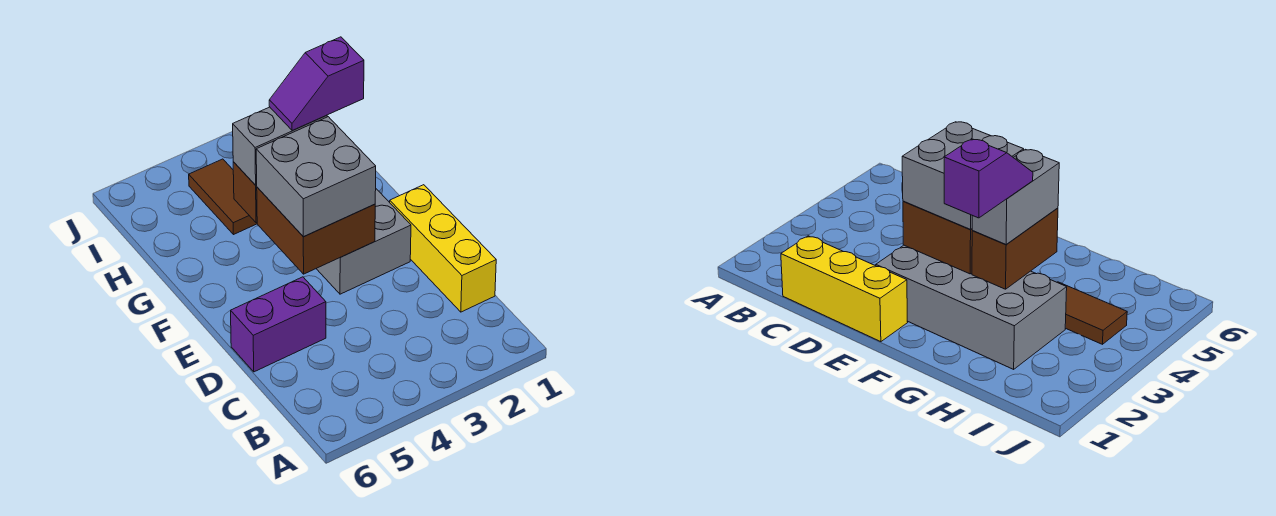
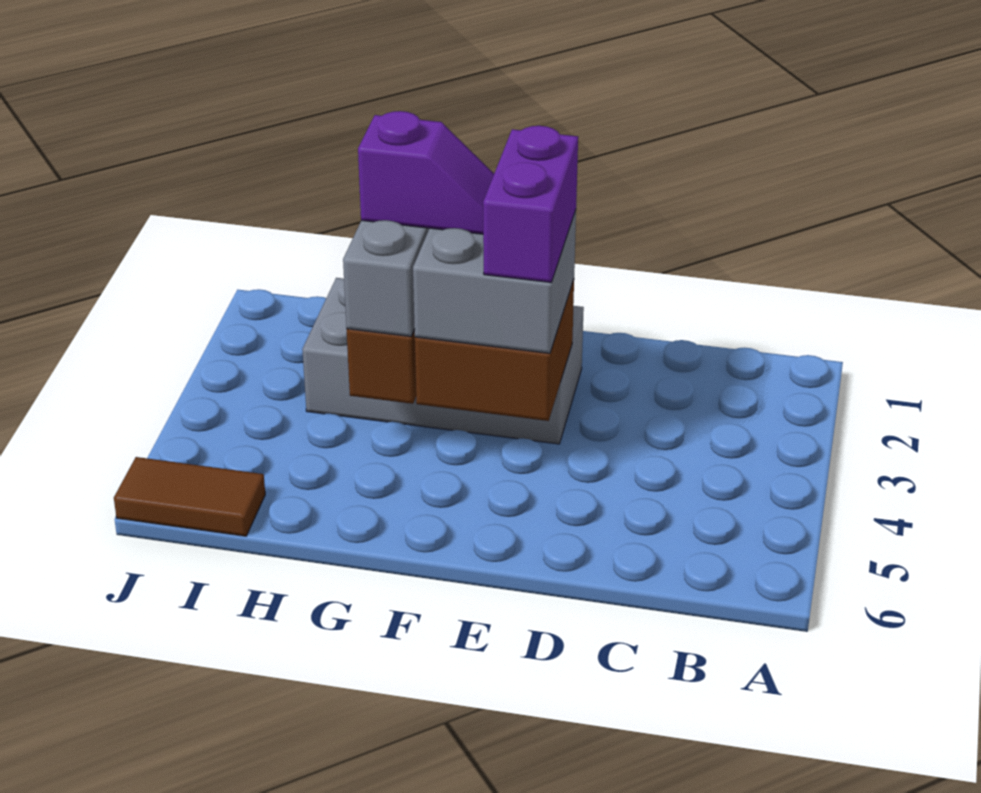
yellow brick C1:E1 level 1 -> none
purple brick D5:D6 level 1 -> purple brick E3:E4 level 4
purple slope G2:G3 level 4 top 2 -> purple slope F3:G3 level 4 top G
brown tile H4:I4 level 1 -> brown tile I6:J6 level 1

